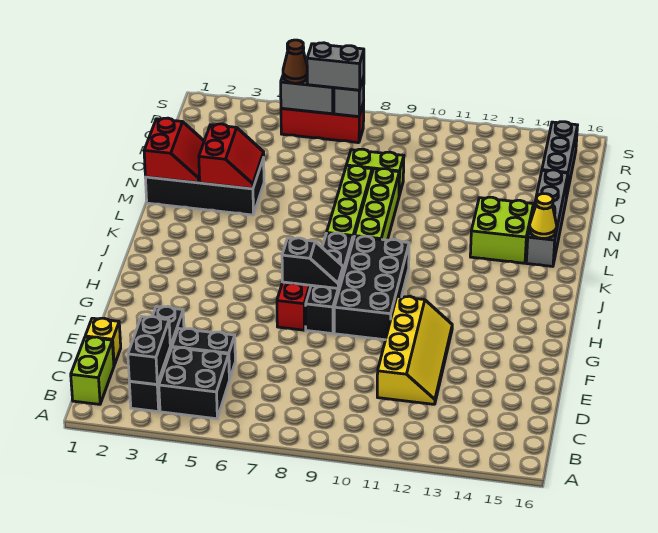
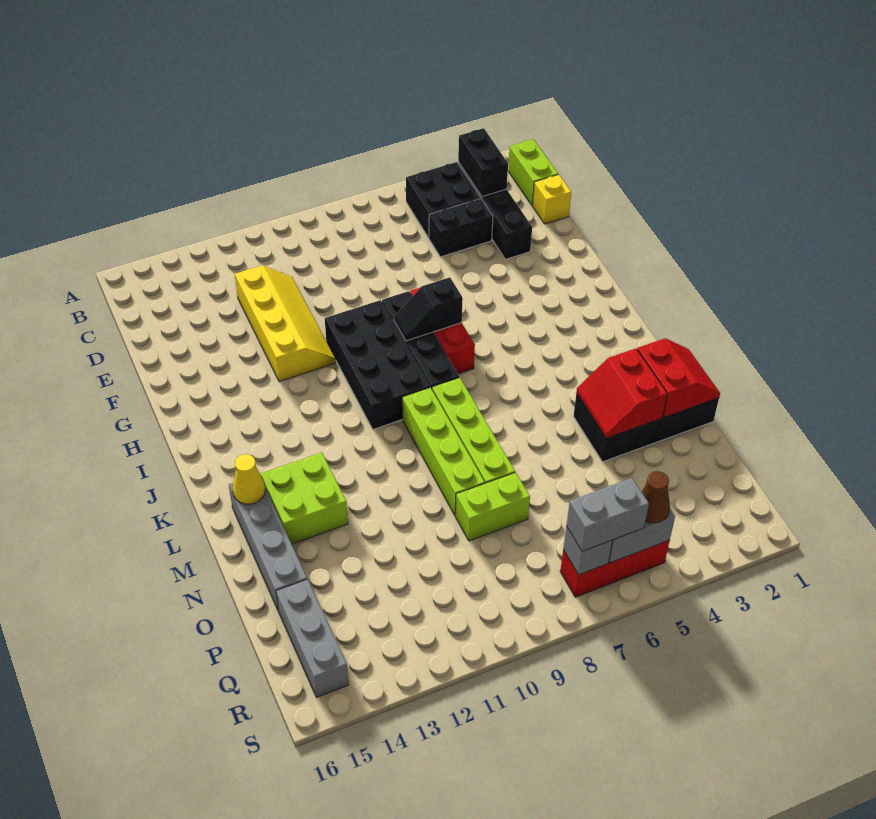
yellow slope D11:G12 level 1 top 11 -> yellow slope D11:G12 level 1 top 12
red slope M1:N2 level 2 top 1 -> red slope M1:N2 level 2 top 2

